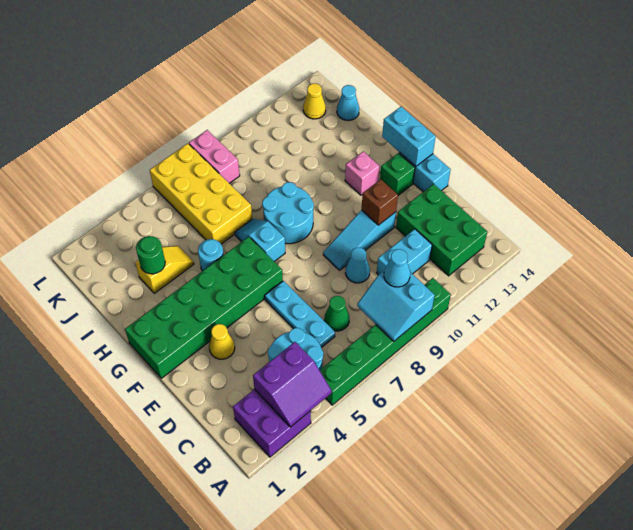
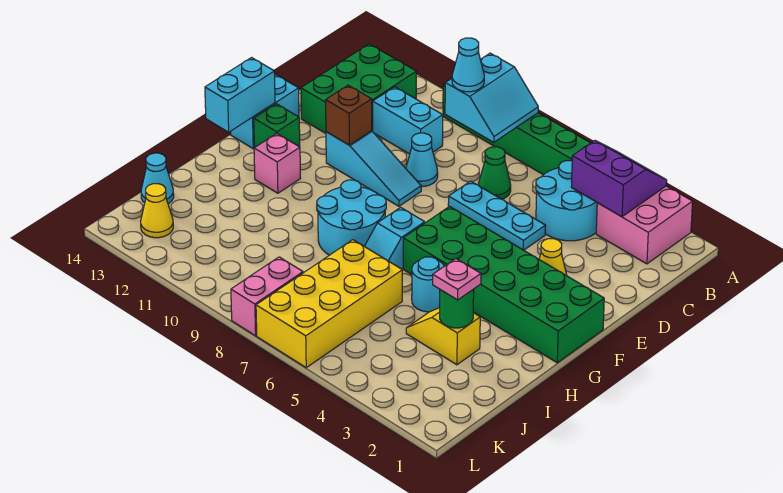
purple brick A2:B3 level 1 -> pink brick A2:B3 level 1
cyan plate C6:E6 level 1 -> cyan plate D5:D7 level 1
none -> pink plate I3 level 3

